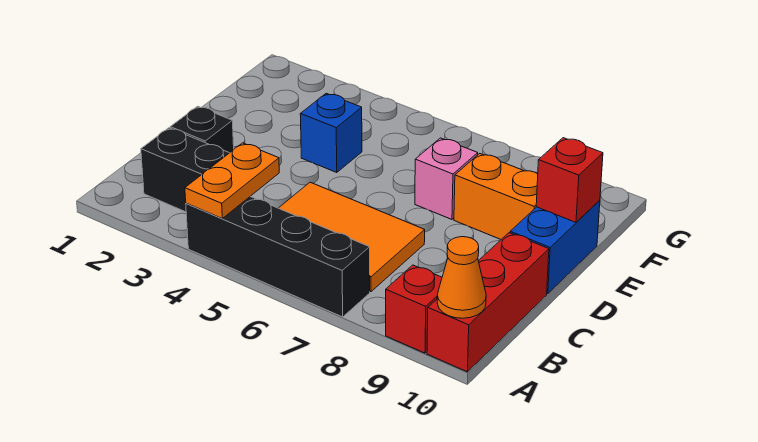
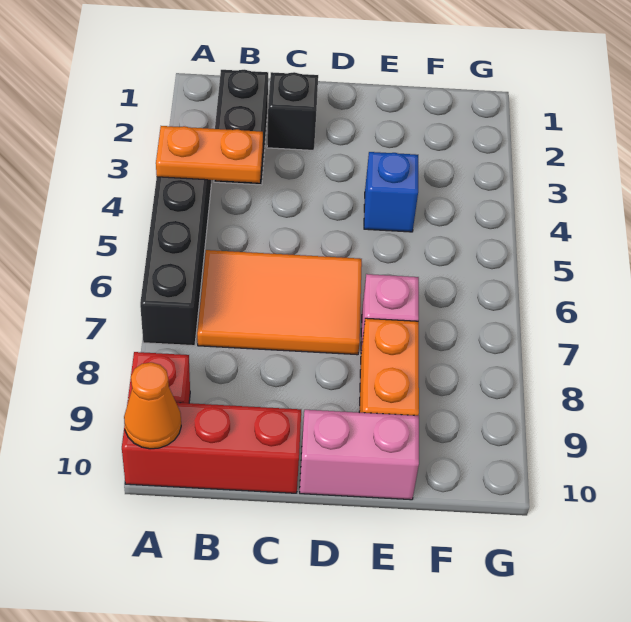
orange tile B5:C7 level 1 -> orange tile B6:D7 level 1
blue brick D10:E10 level 1 -> pink brick D10:E10 level 1
red brick E10 level 2 -> none

